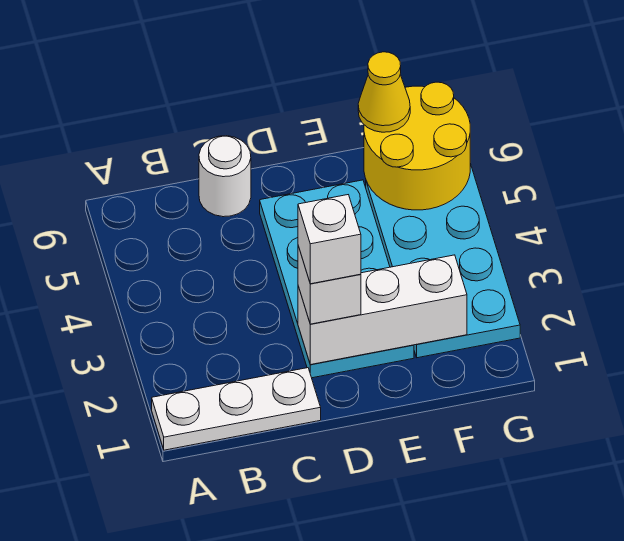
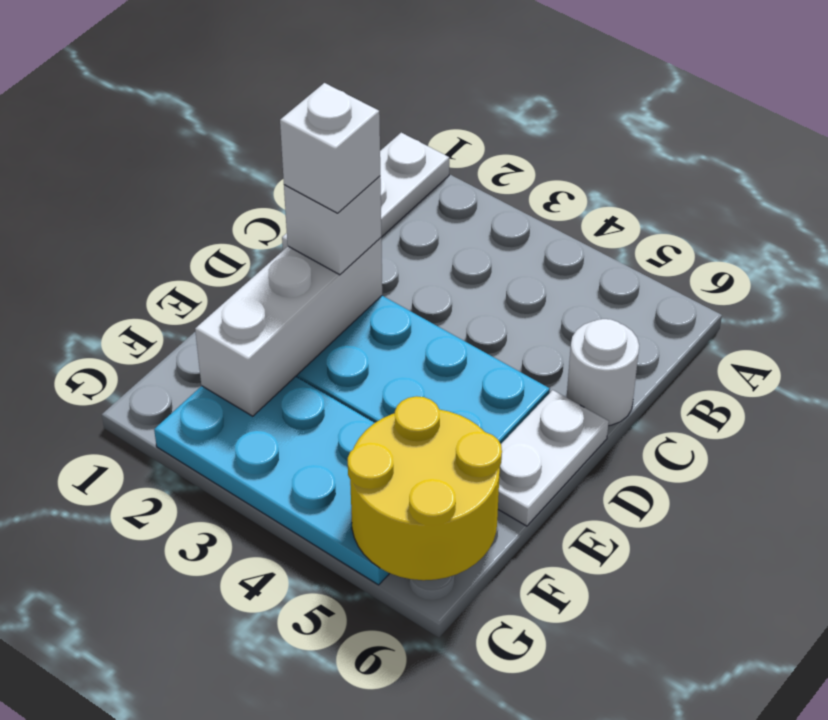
none -> white plate D6:E6 level 1
yellow cone F6 level 3 -> none

